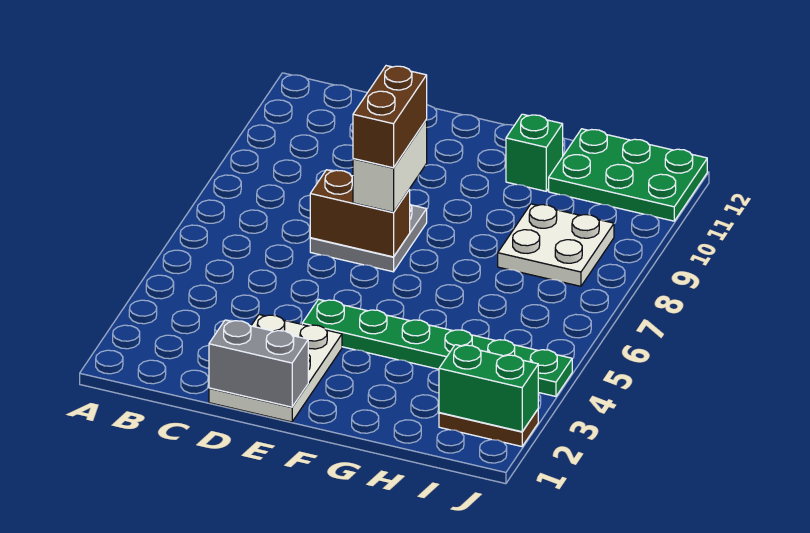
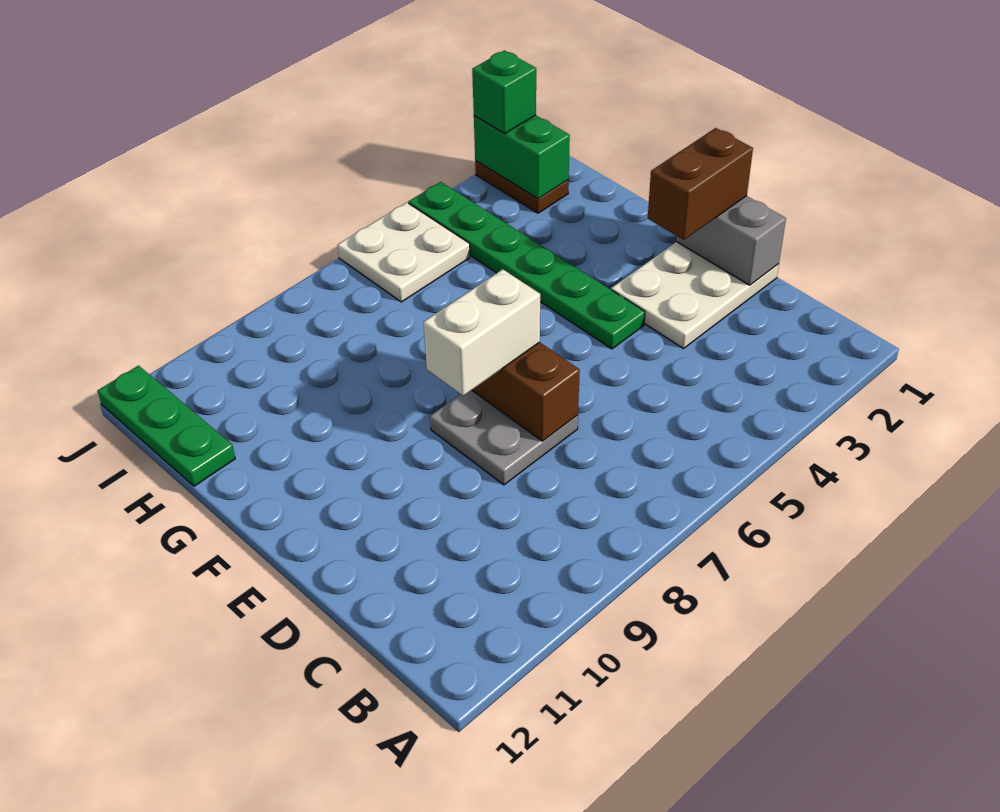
brown brick E7:E8 level 4 -> brown brick E1:E2 level 3
green brick G11 level 1 -> green brick J2 level 3
white plate H8:I9 level 1 -> white plate I5:J6 level 1
green plate H11:J12 level 1 -> green plate H12:J12 level 1

